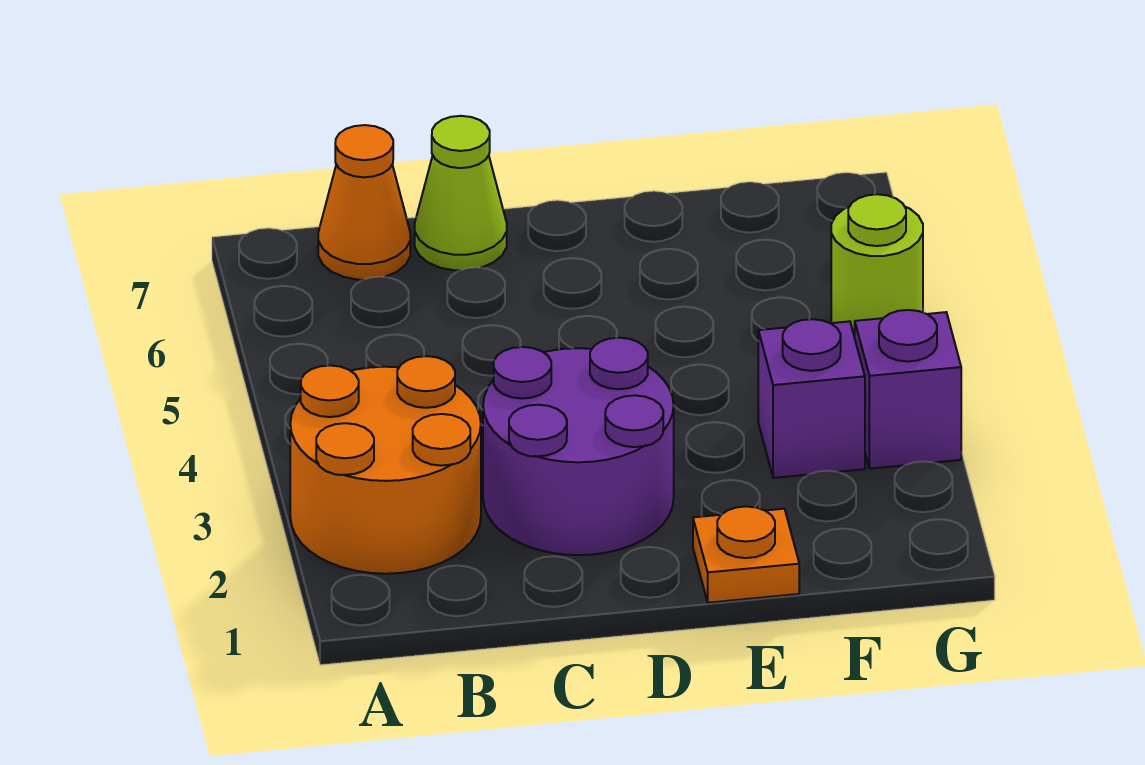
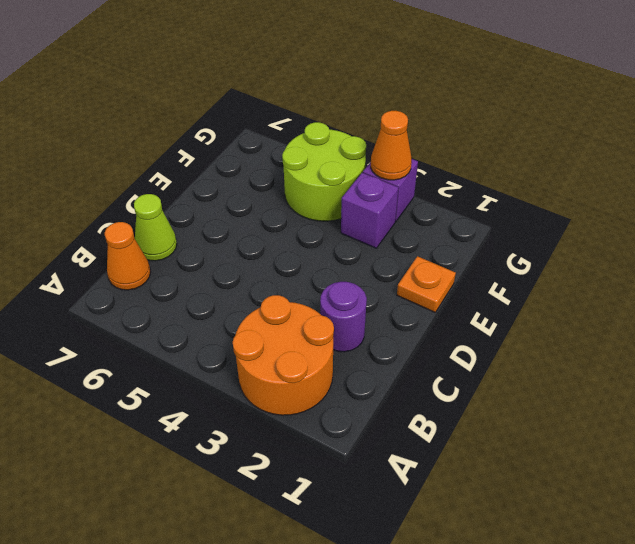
purple round brick C2:D3 level 1 -> purple round brick C2 level 1
none -> orange cone G3 level 2
lime round brick G5 level 1 -> lime round brick F4:G5 level 1

